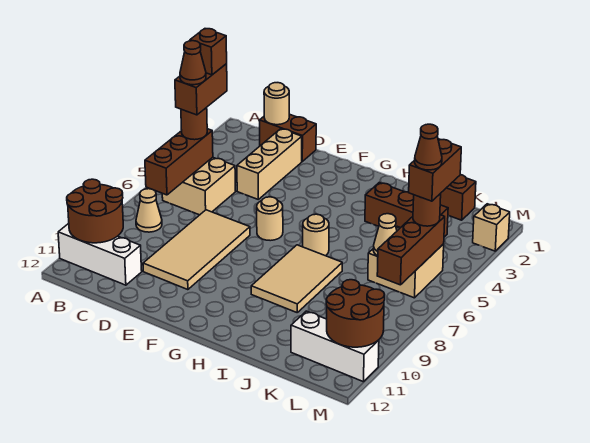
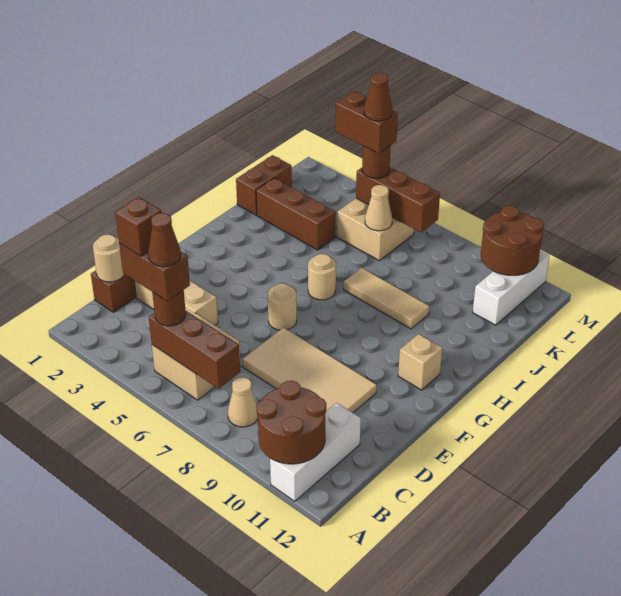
tan tile H7:I9 level 1 -> tan tile I7:I9 level 1
brown brick I3:K3 level 1 -> brown brick J2:J4 level 1
tan brick M2 level 1 -> tan brick G11 level 1

